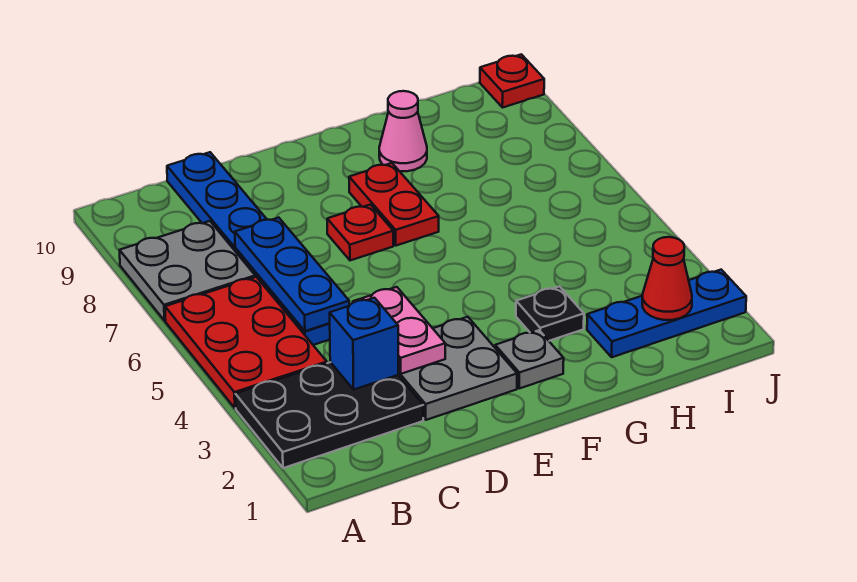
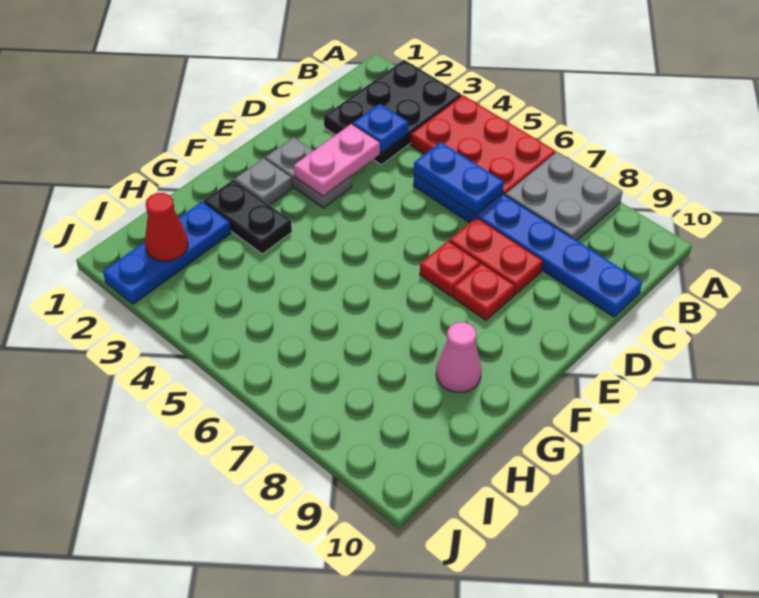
blue brick C3 level 2 -> blue plate C3 level 2
blue plate C5:C7 level 2 -> blue plate C5:C6 level 2
grey plate D2:E3 level 1 -> grey plate E2:E3 level 1
pink plate D3:D4 level 2 -> pink plate D3:E3 level 2
red plate F7:F8 level 1 -> red plate D7:D8 level 1
black plate G3 level 1 -> black plate G2:G3 level 1
red plate J10 level 1 -> red plate E8 level 1

